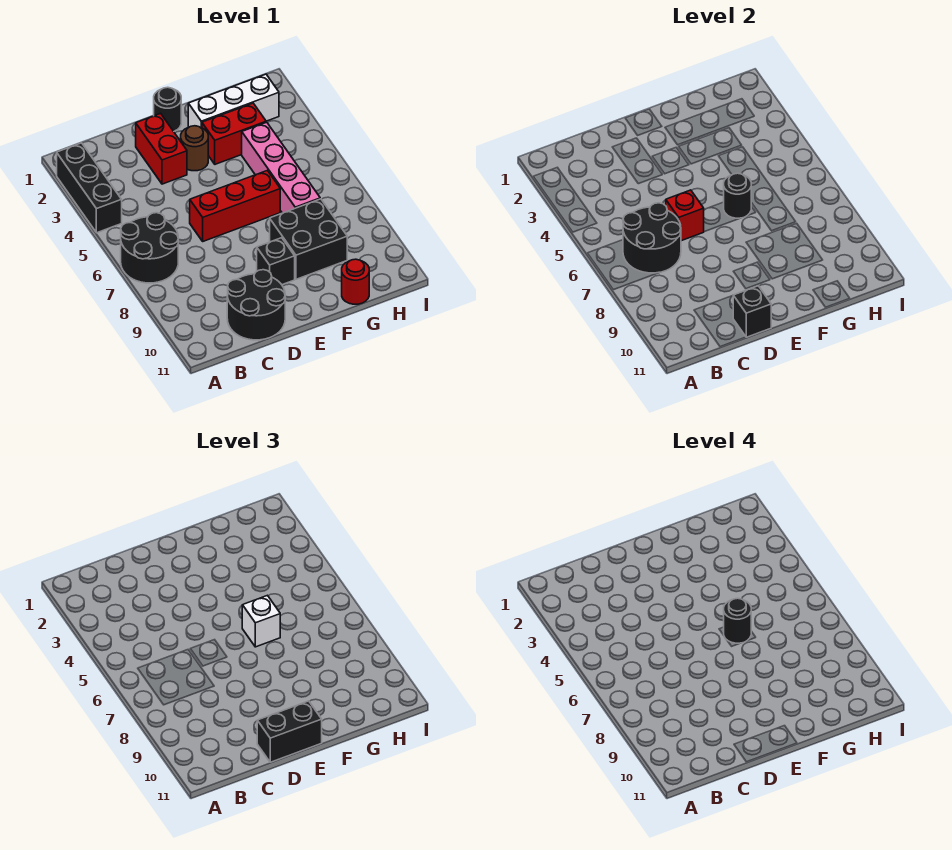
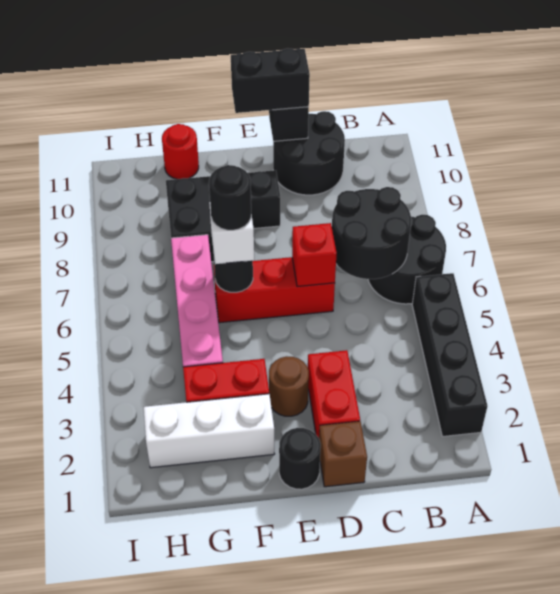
black brick A2:A4 level 1 -> black brick A2:A5 level 1
none -> brown brick D1 level 1

